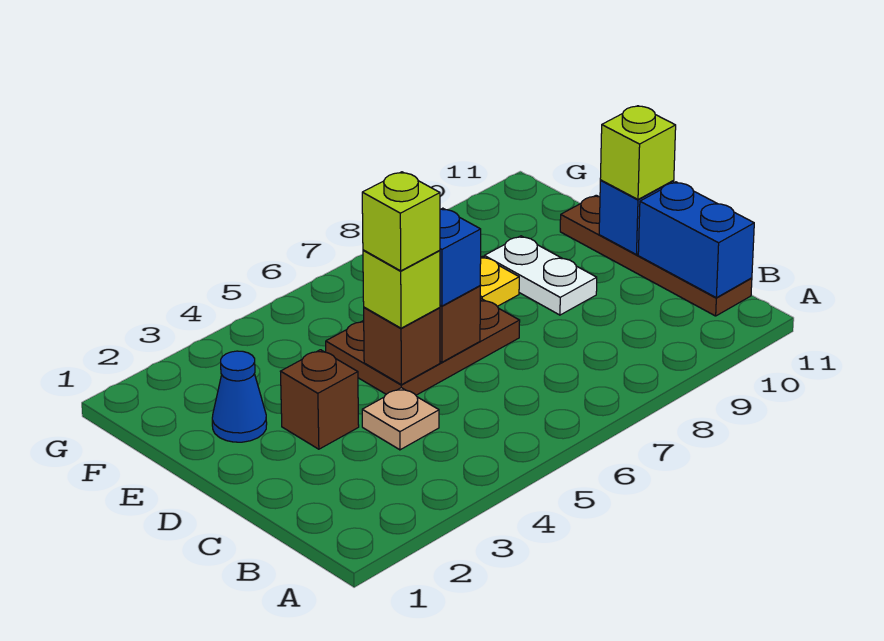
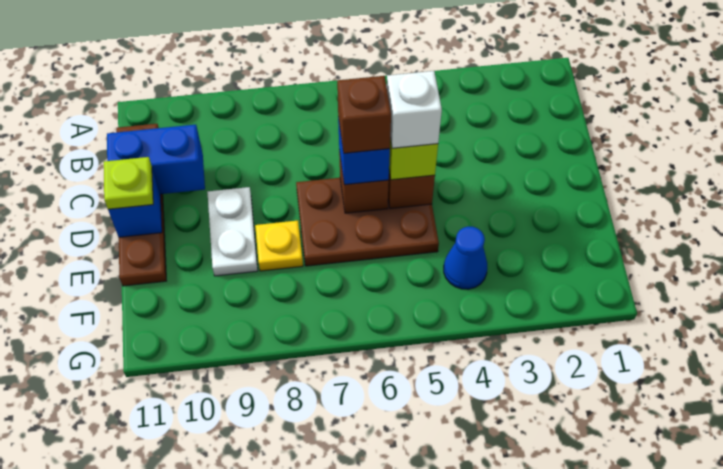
blue brick B11:C11 level 2 -> blue brick C10:C11 level 2
tan plate C4 level 1 -> none
brown brick D3 level 1 -> brown brick D6 level 4
lime brick D5 level 4 -> white brick D5 level 4
lime brick D11 level 3 -> lime plate D11 level 3
blue cone E2 level 1 -> blue cone F4 level 1

